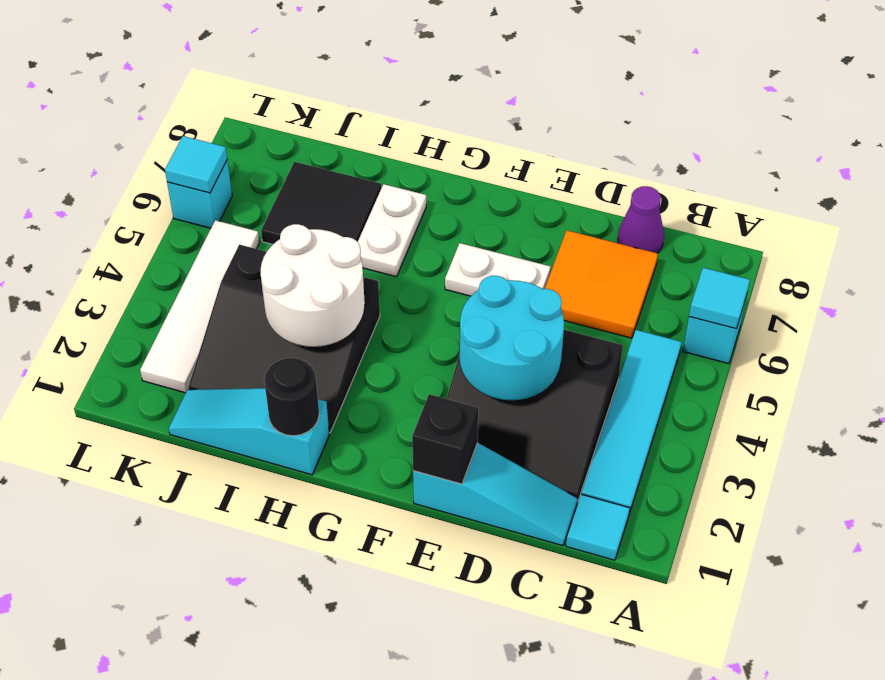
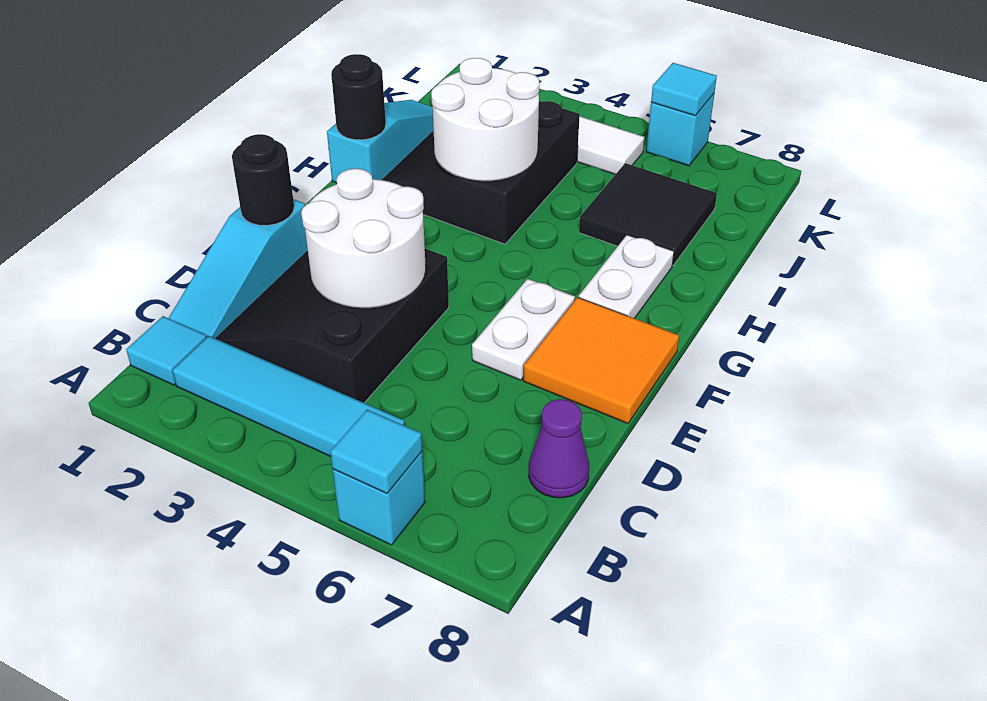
orange tile C6:D7 level 1 -> orange tile E7:F8 level 1
cyan round brick D3:E4 level 2 -> white round brick D3:E4 level 2
black brick E1 level 2 -> black round brick E1 level 2
white plate H6:H7 level 1 -> white plate G7:H7 level 1

